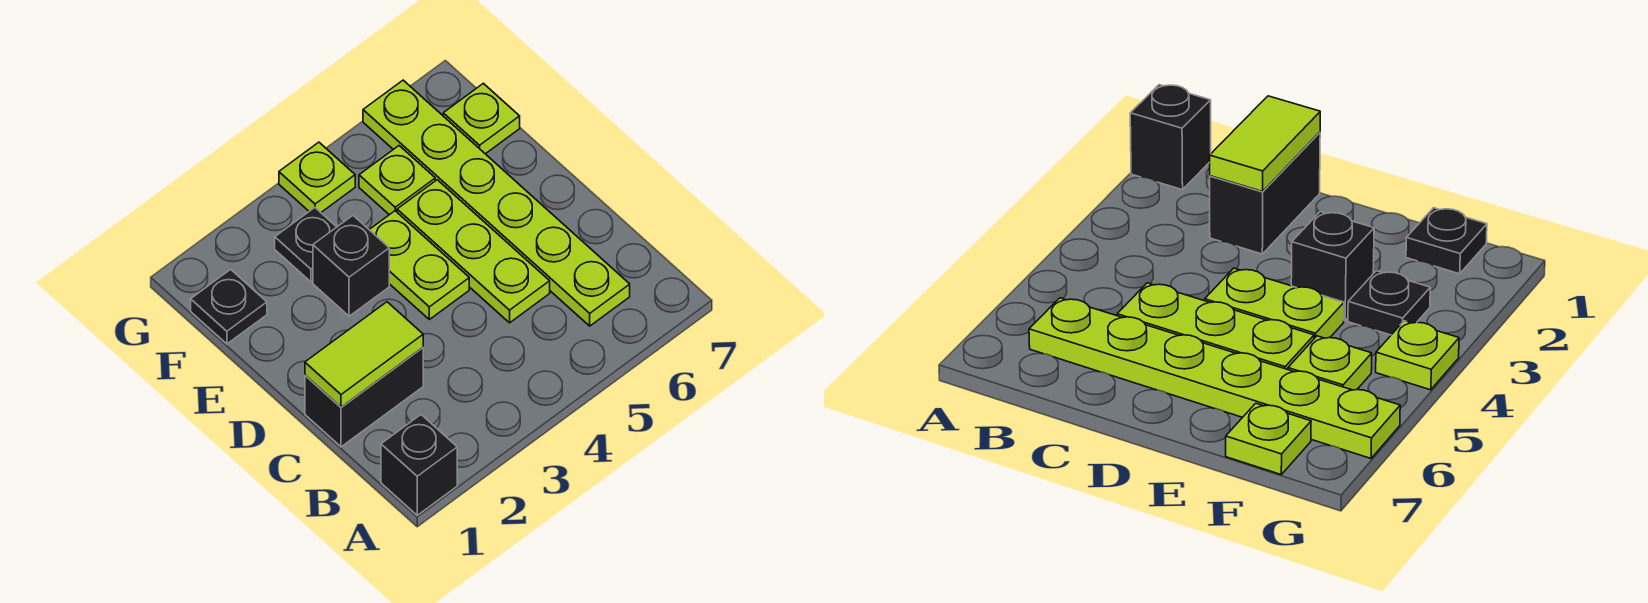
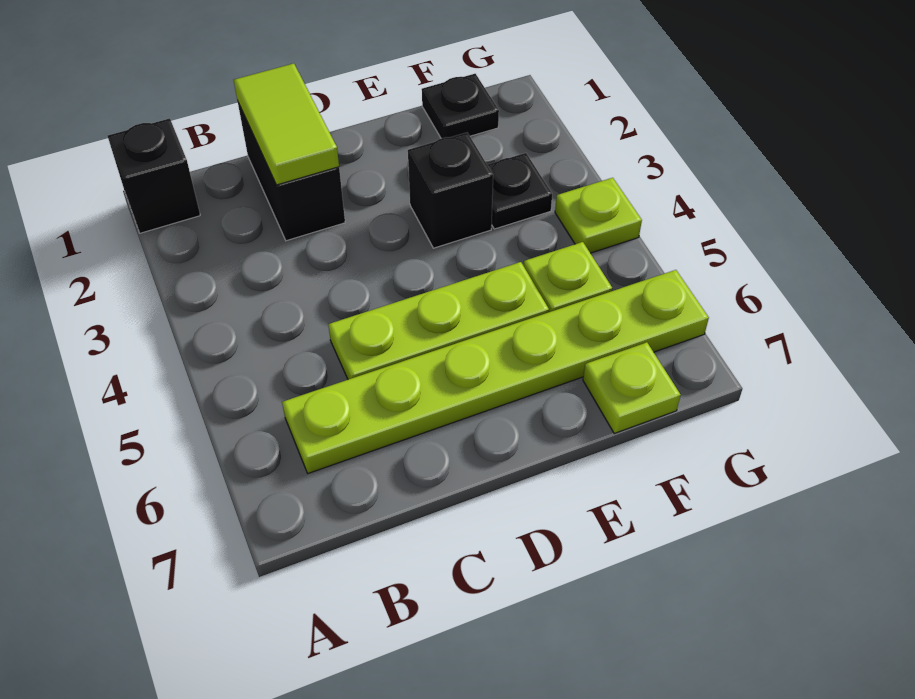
lime plate D4:E4 level 1 -> none

